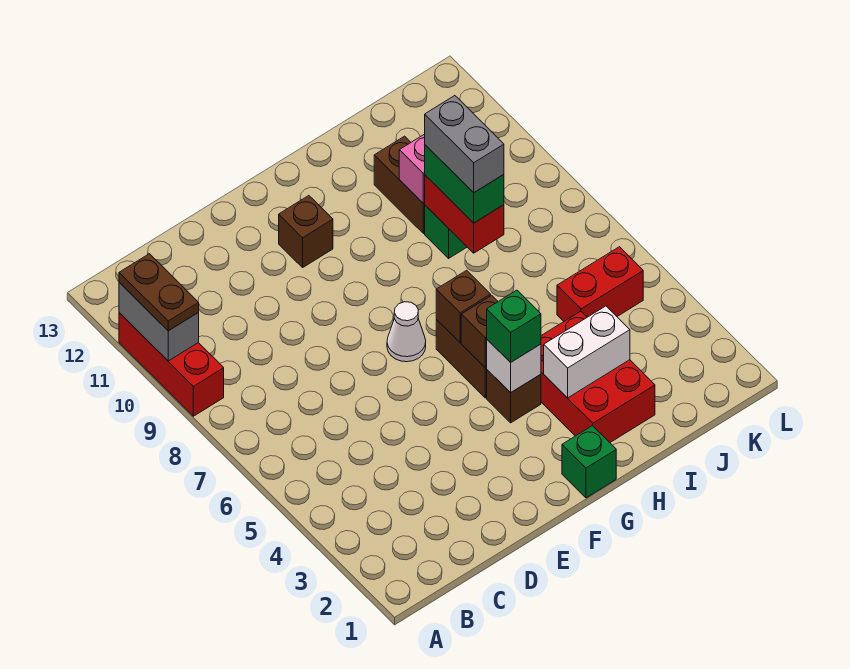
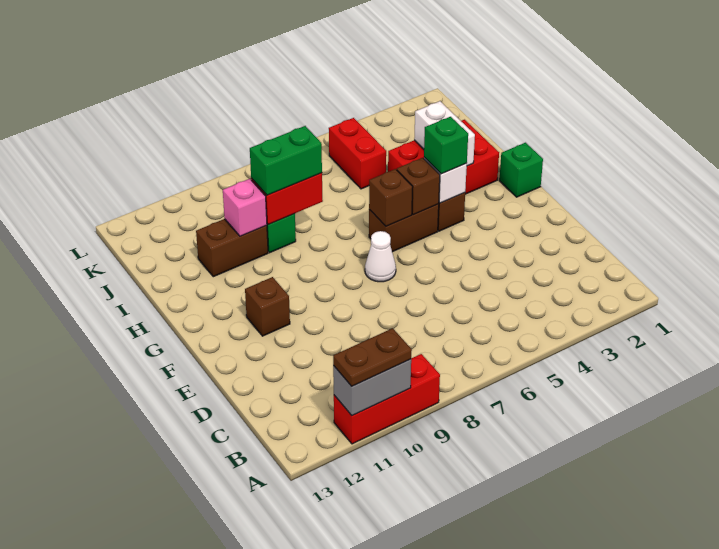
grey brick I8:I9 level 4 -> none

